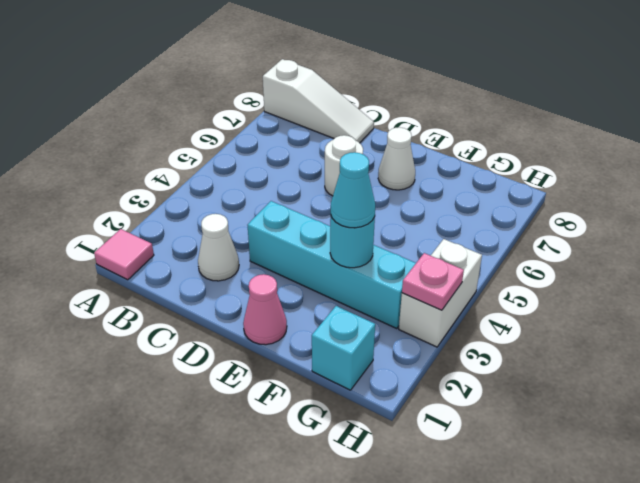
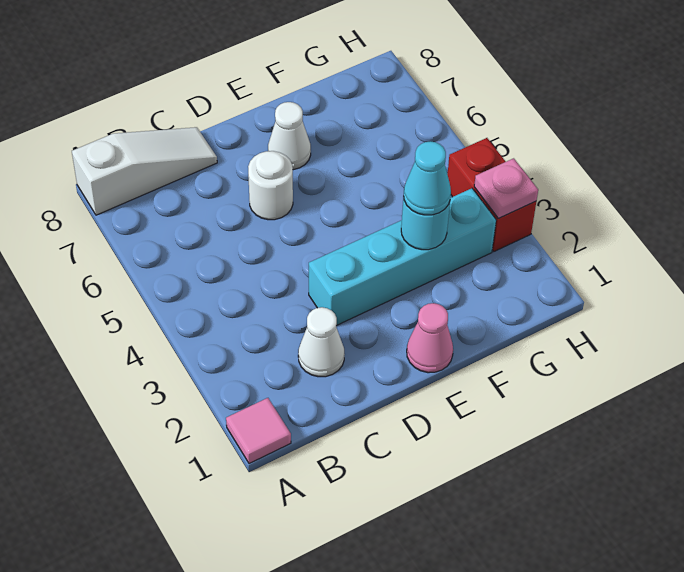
cyan brick G1 level 1 -> none
white brick H3:H4 level 1 -> red brick H3:H4 level 1

